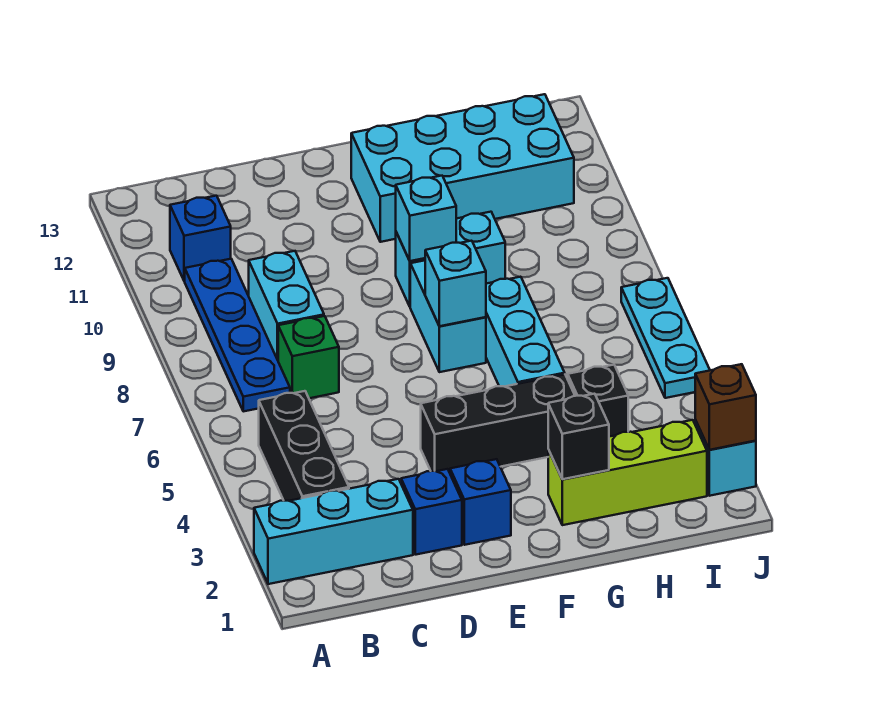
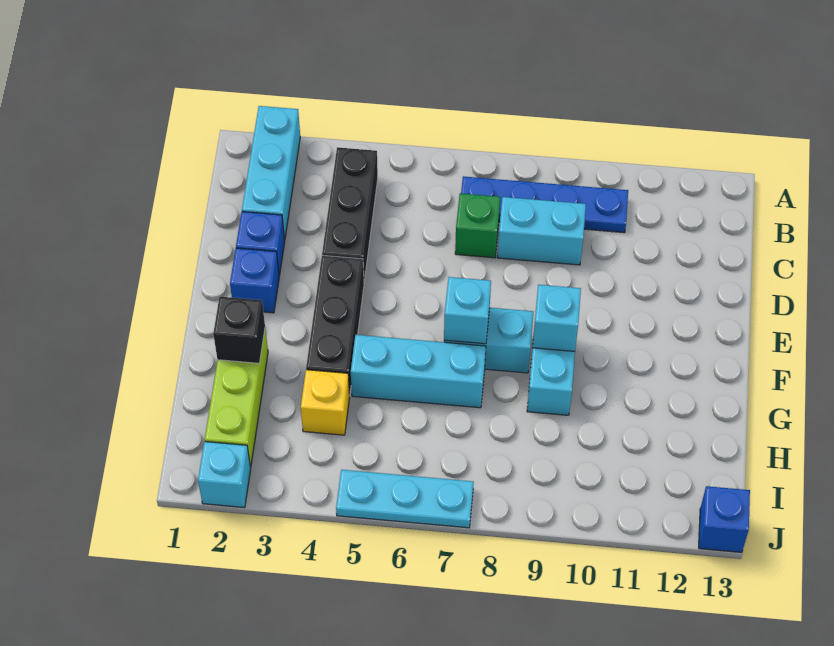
black brick B3:B5 level 1 -> black brick B4:D4 level 1
blue brick B11 level 1 -> blue brick J13 level 1
cyan brick F11:I12 level 1 -> none
black brick H4 level 1 -> yellow brick H4 level 1
brown brick J2 level 2 -> none

